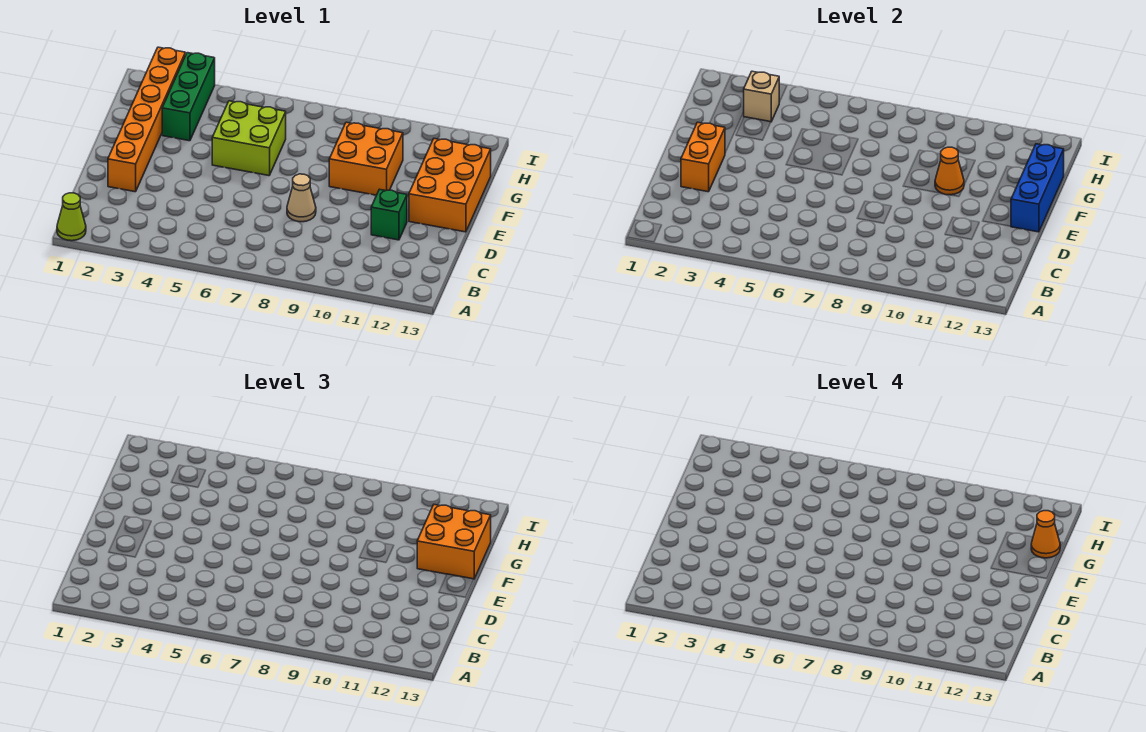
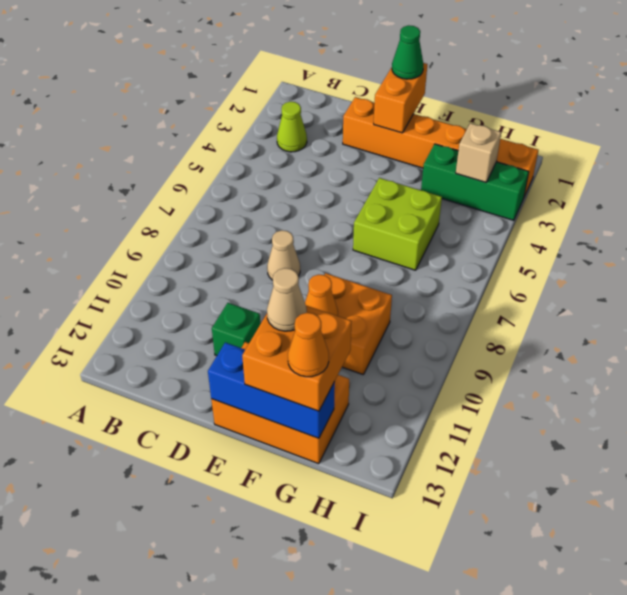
lime cone A1 level 1 -> lime cone B3 level 1
orange brick D2:E2 level 2 -> orange brick E1:E2 level 2
none -> green cone E1 level 3
none -> tan cone F12 level 4

